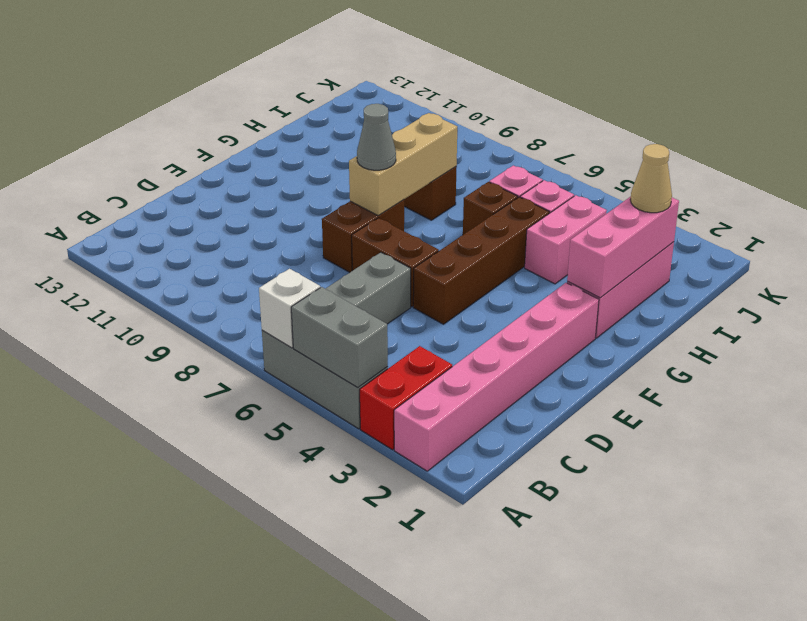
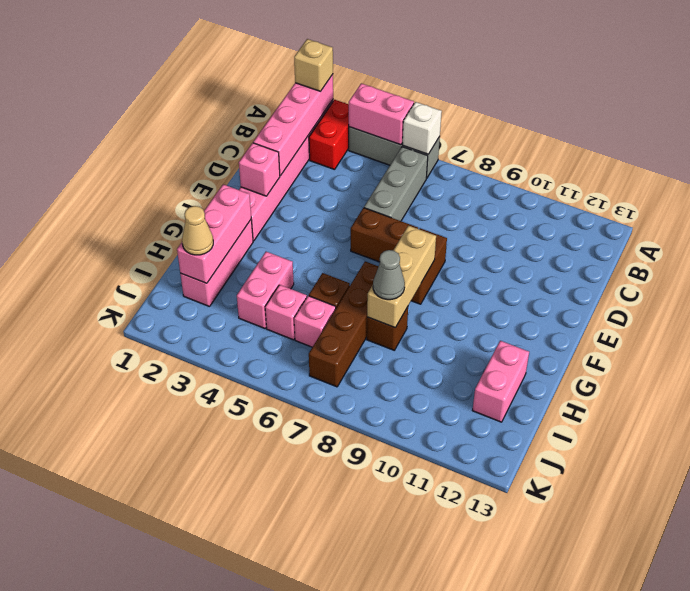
none -> pink brick A2:D2 level 2
none -> tan brick A2 level 3
grey brick A4:A5 level 2 -> pink brick A4:A5 level 2
none -> pink brick E2 level 2
brown brick E5:H5 level 1 -> brown brick G7:J7 level 1
grey cone F8 level 3 -> grey cone H8 level 3
none -> pink brick H12:I12 level 1

